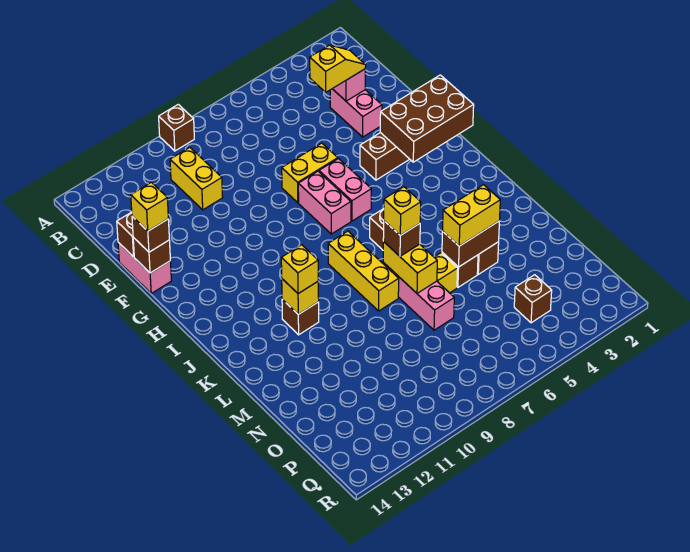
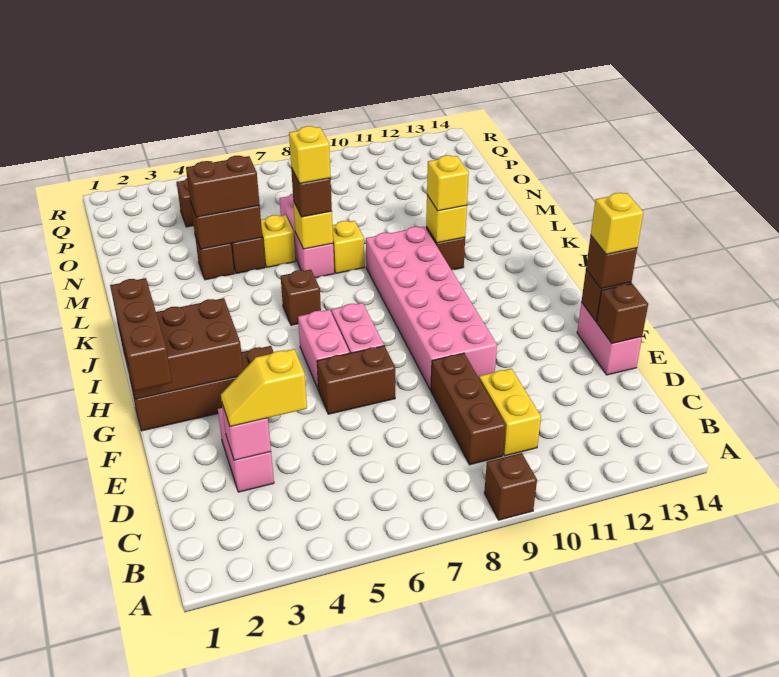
none -> brown brick C9:E9 level 1
none -> brown brick F1:H1 level 3
yellow brick F6:F7 level 1 -> brown brick F6:F7 level 1
none -> pink brick F9:K10 level 1
yellow brick J8:L8 level 1 -> yellow brick L8 level 1
yellow brick L7:M7 level 2 -> yellow brick L7 level 2
yellow brick M4:M5 level 3 -> brown brick M4:M5 level 3

